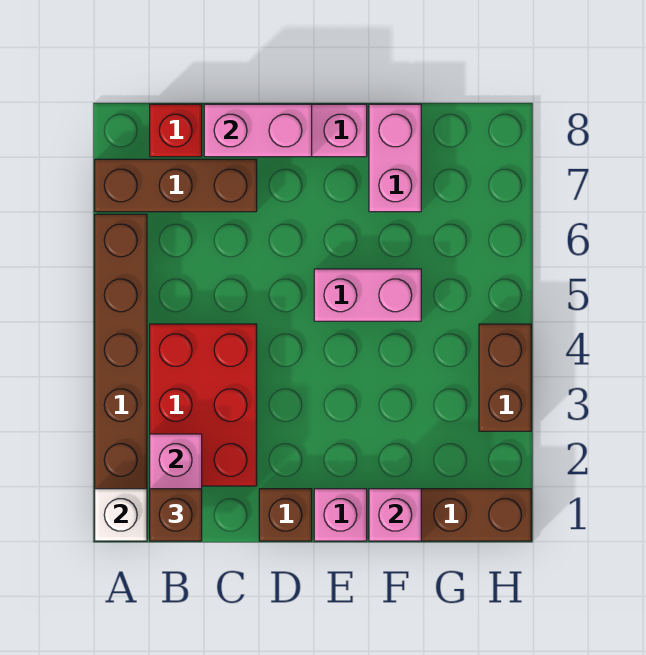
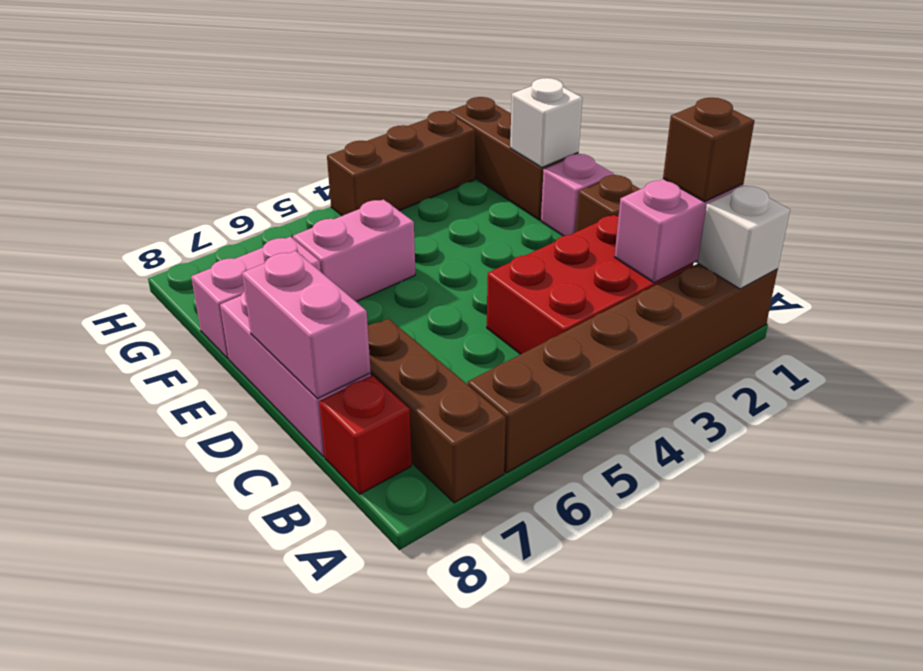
pink brick E5:F5 level 1 -> pink brick F5:F6 level 1
pink brick F1 level 2 -> white brick F1 level 2
brown brick H3:H4 level 1 -> brown brick H2:H4 level 1

